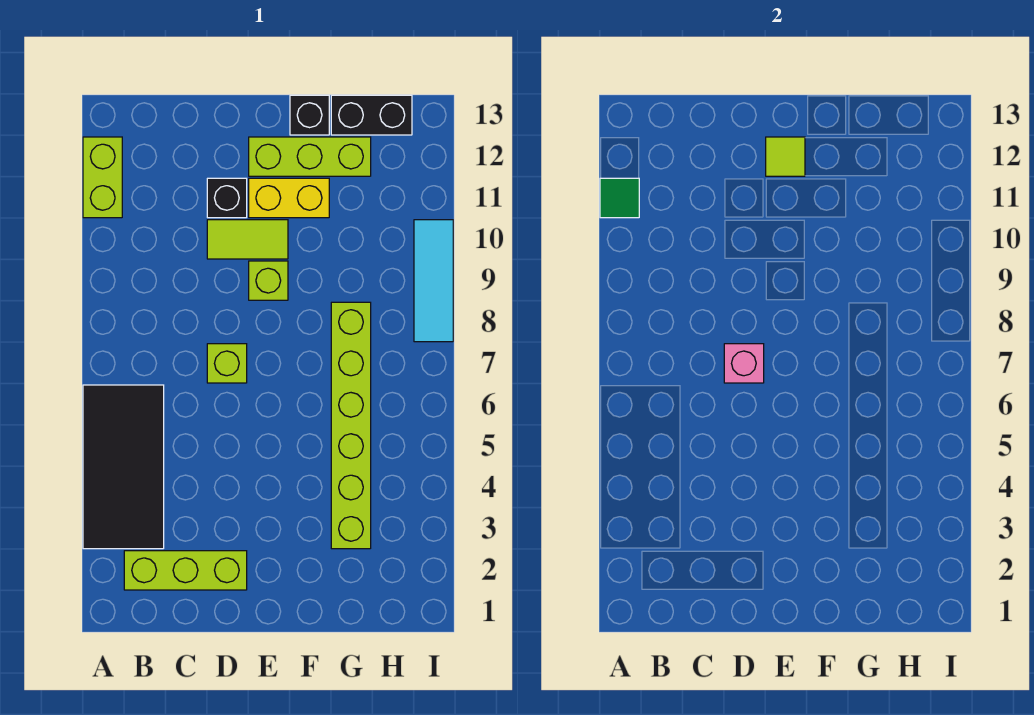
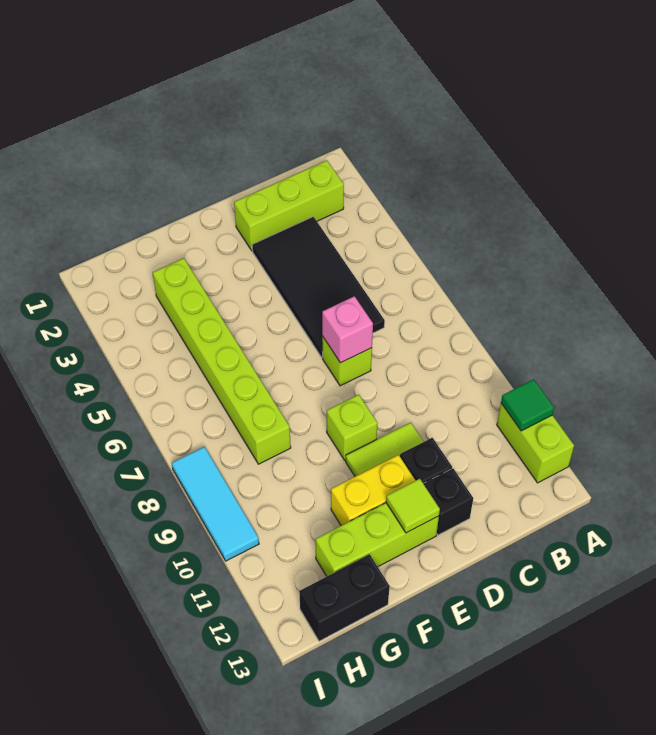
black tile A3:B6 level 1 -> black tile C3:D6 level 1
black brick F13 level 1 -> black brick D12 level 1

